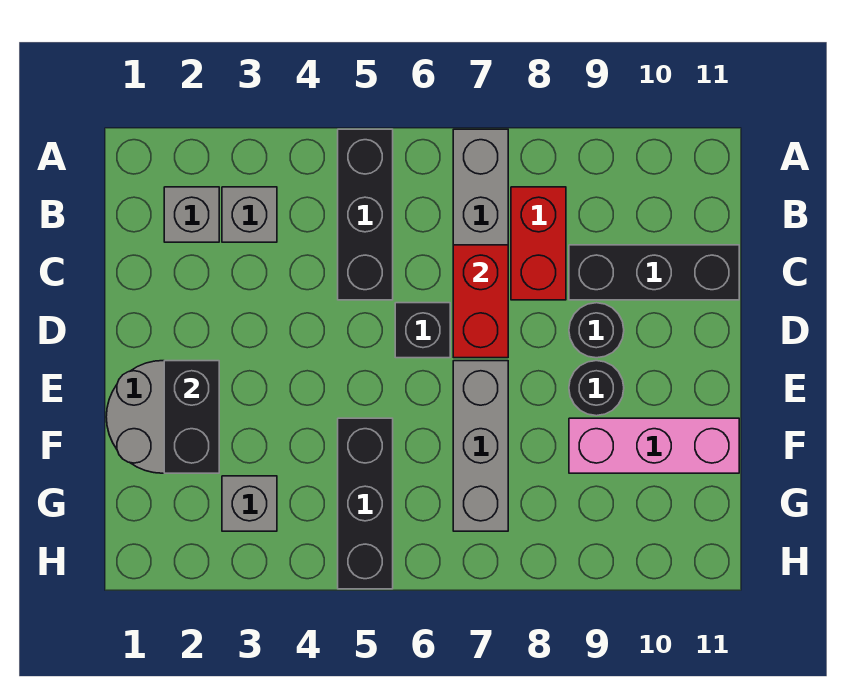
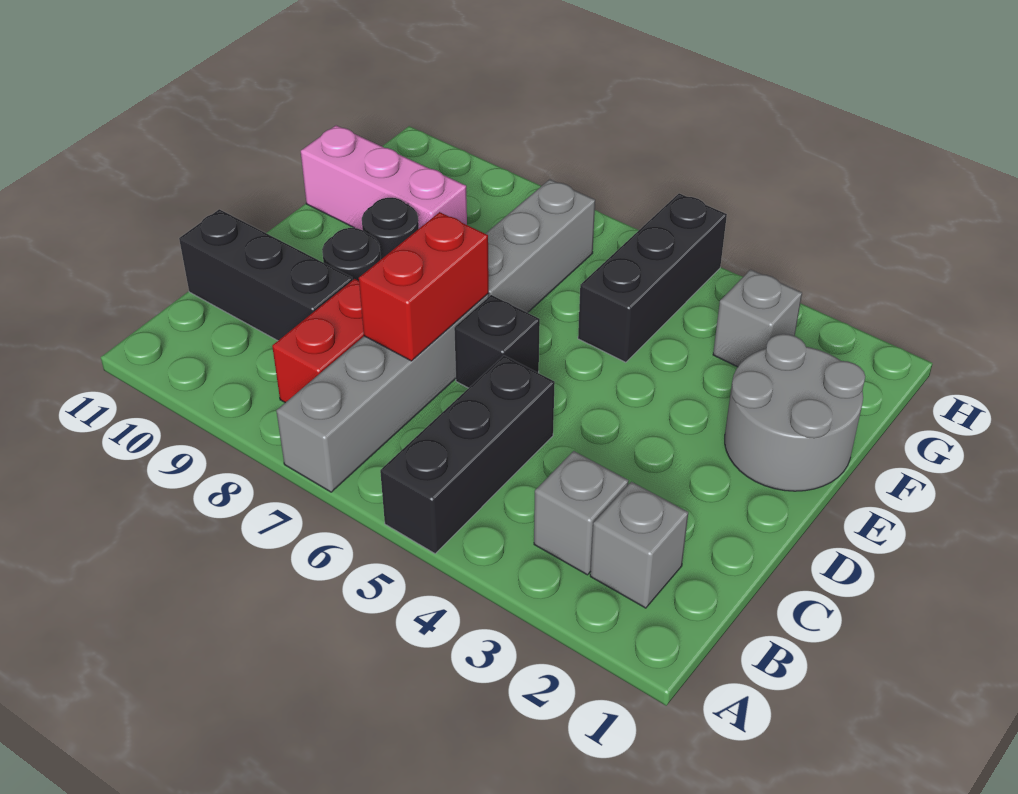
black brick E2:F2 level 2 -> none

